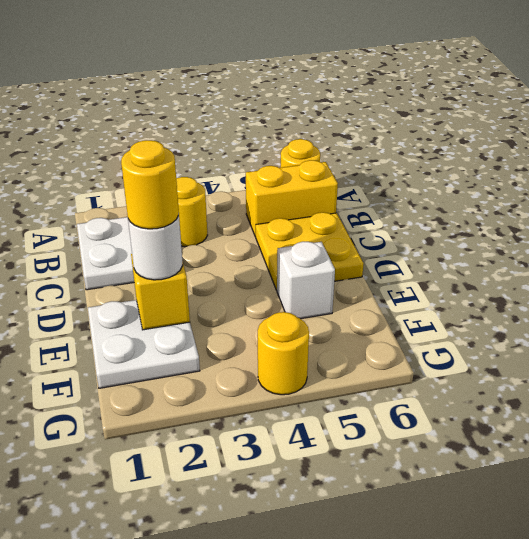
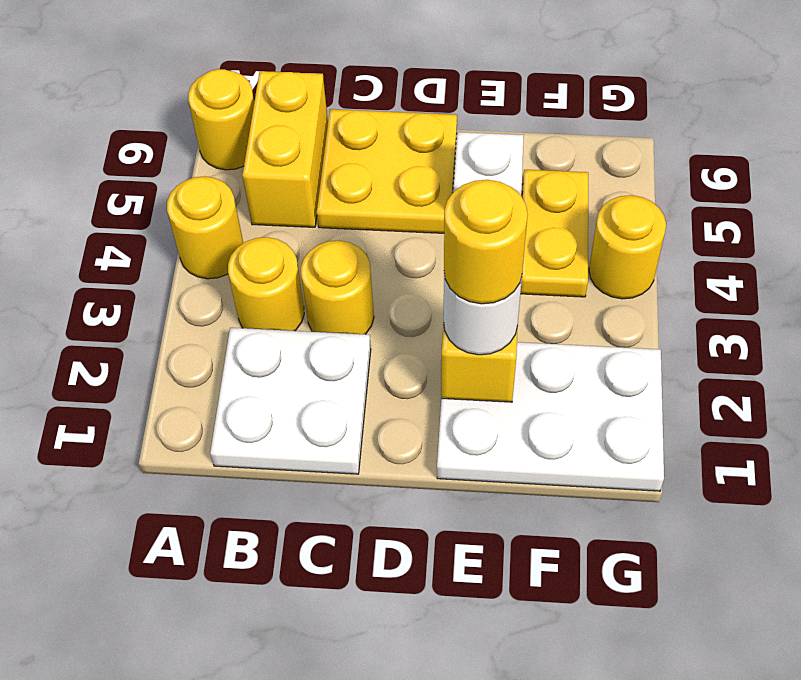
none -> yellow round brick A4 level 1
none -> yellow round brick C3 level 1
white plate E1:F2 level 1 -> white plate E1:G2 level 1
none -> yellow plate F4:F5 level 1

